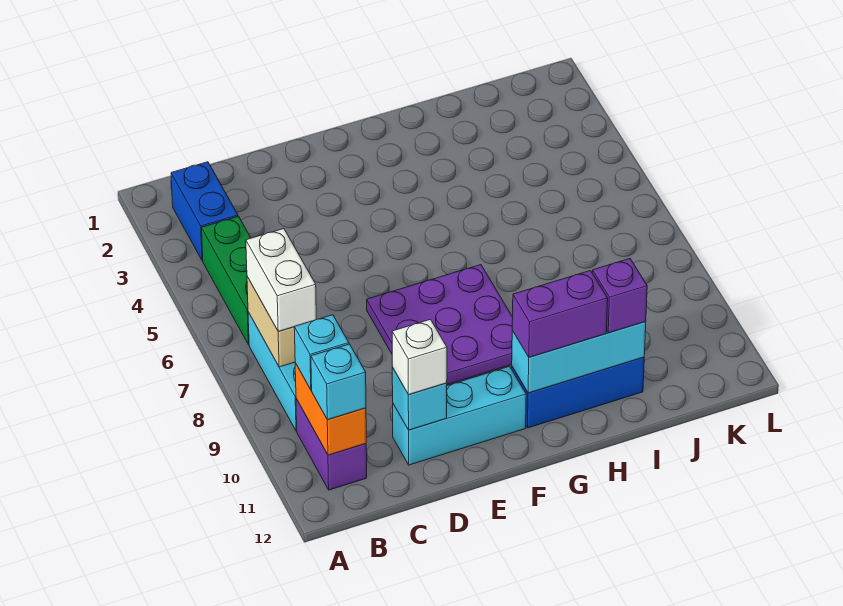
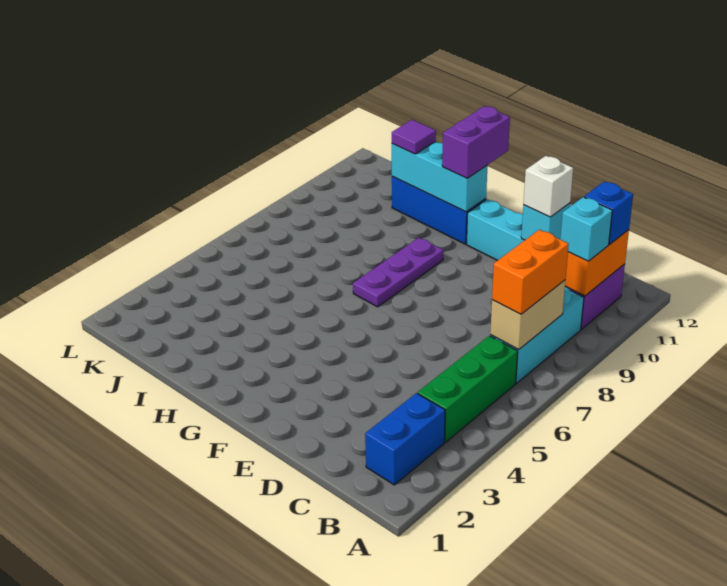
white brick B7:B8 level 3 -> orange brick B7:B8 level 3
cyan brick B11 level 3 -> blue brick B11 level 3
purple plate E7:G9 level 1 -> purple plate G7:G9 level 1
purple brick G11:H11 level 3 -> purple brick G11:G12 level 3
purple brick I11 level 3 -> purple tile I11 level 3

